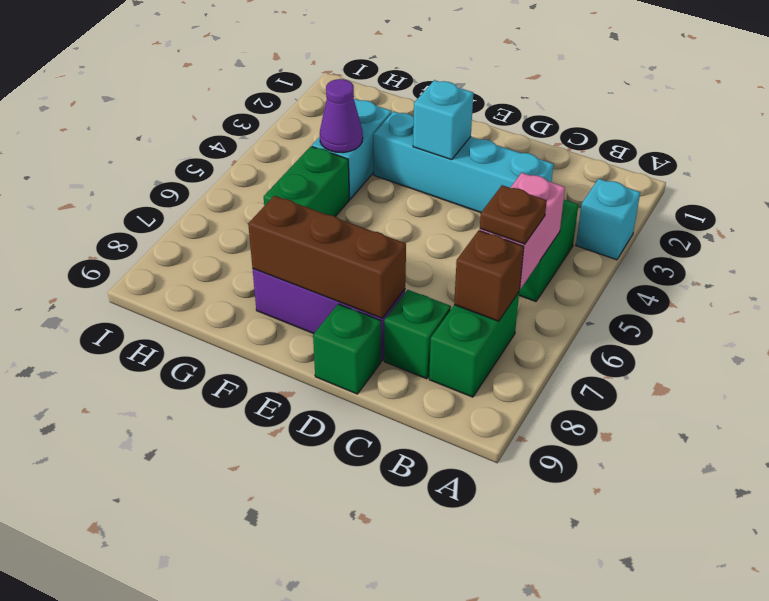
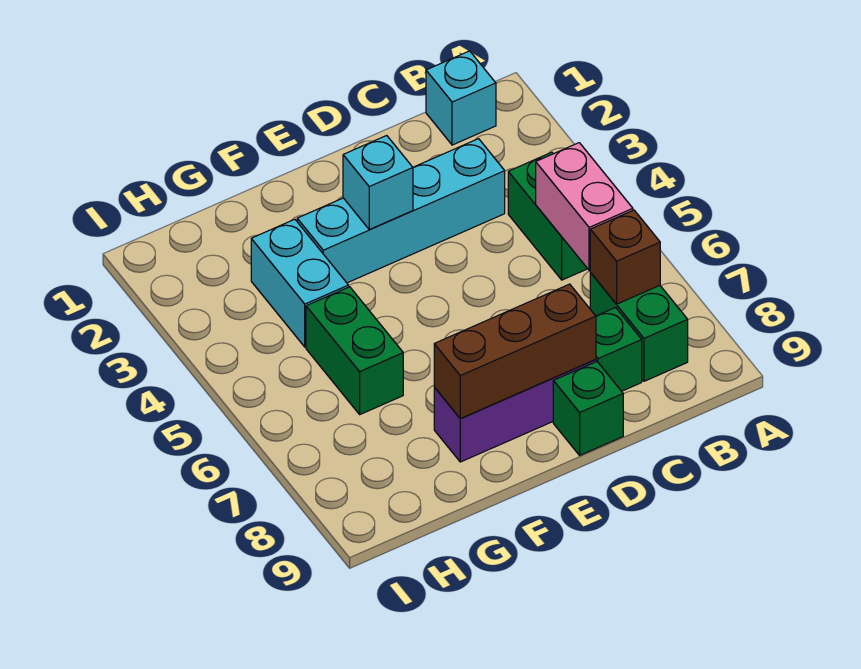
cyan brick A3 level 1 -> cyan brick B1 level 1
brown plate B6 level 3 -> none
purple cone G4 level 2 -> none

